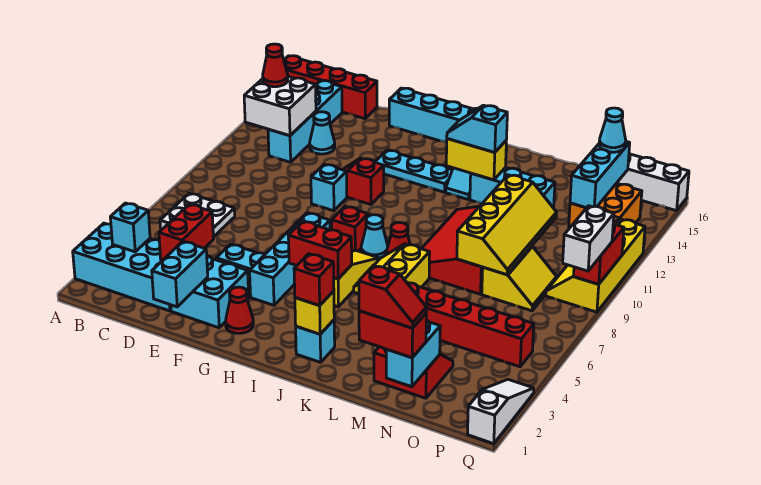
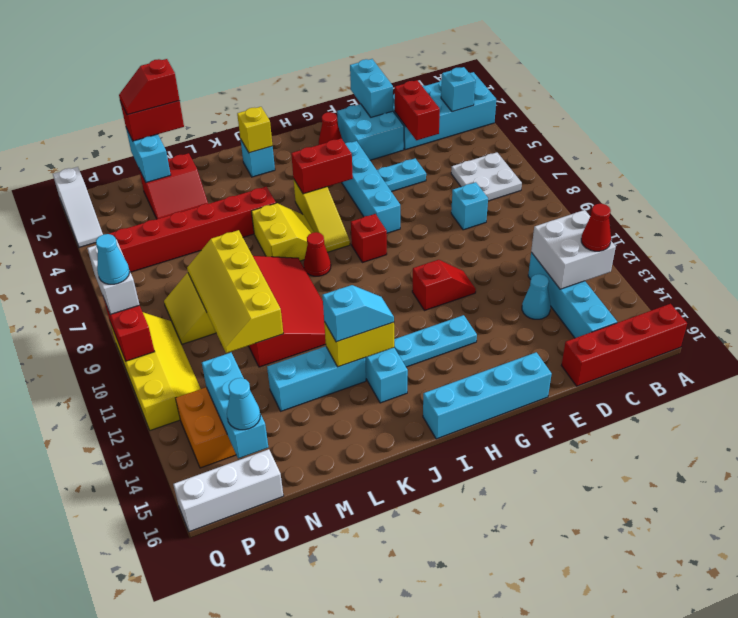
cyan brick F10 level 1 -> cyan brick D8 level 1
cyan cone I8 level 1 -> cyan cone Q9 level 4
red brick J2 level 3 -> none

